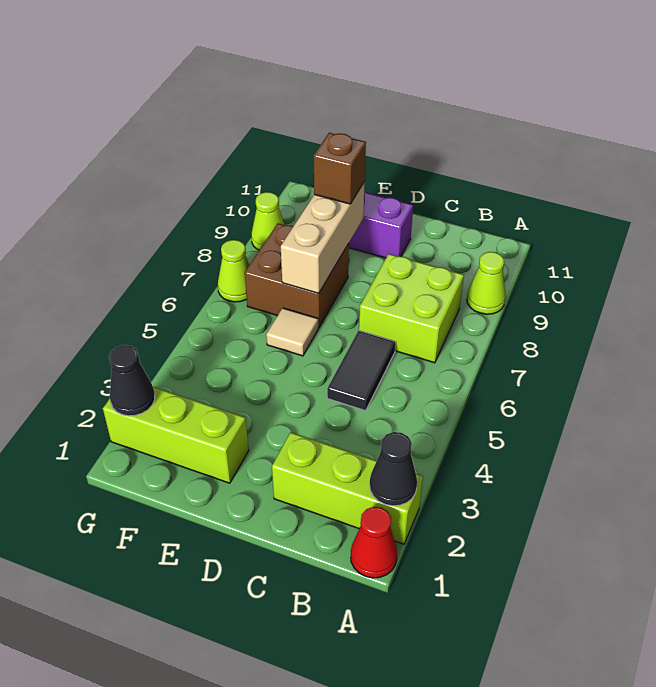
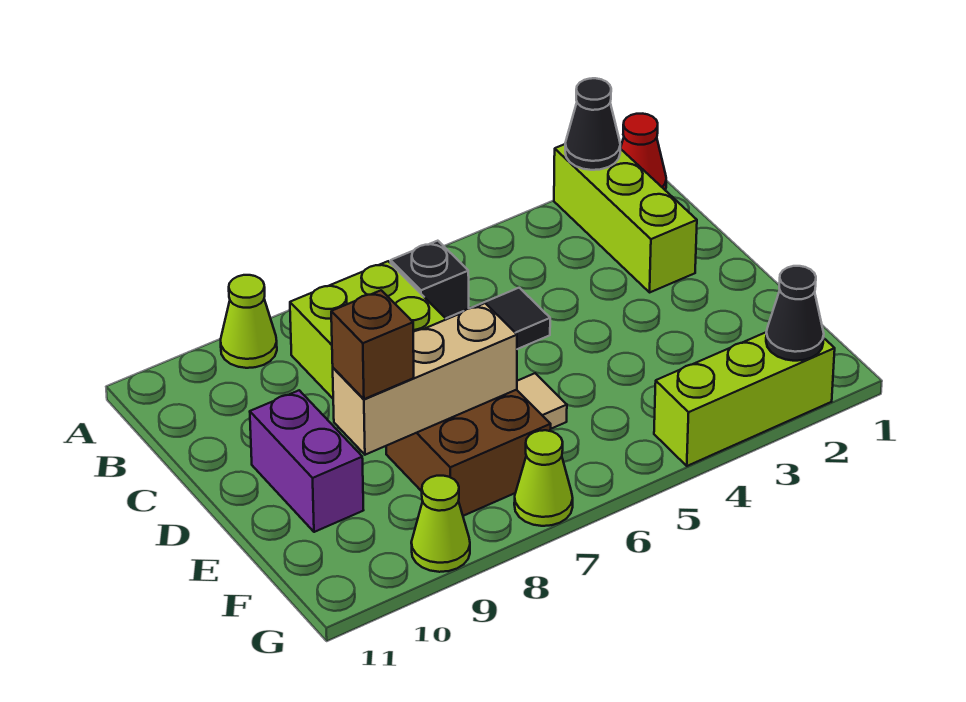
none -> black brick B6 level 1
lime brick E2:G2 level 1 -> lime brick G2:G4 level 1

